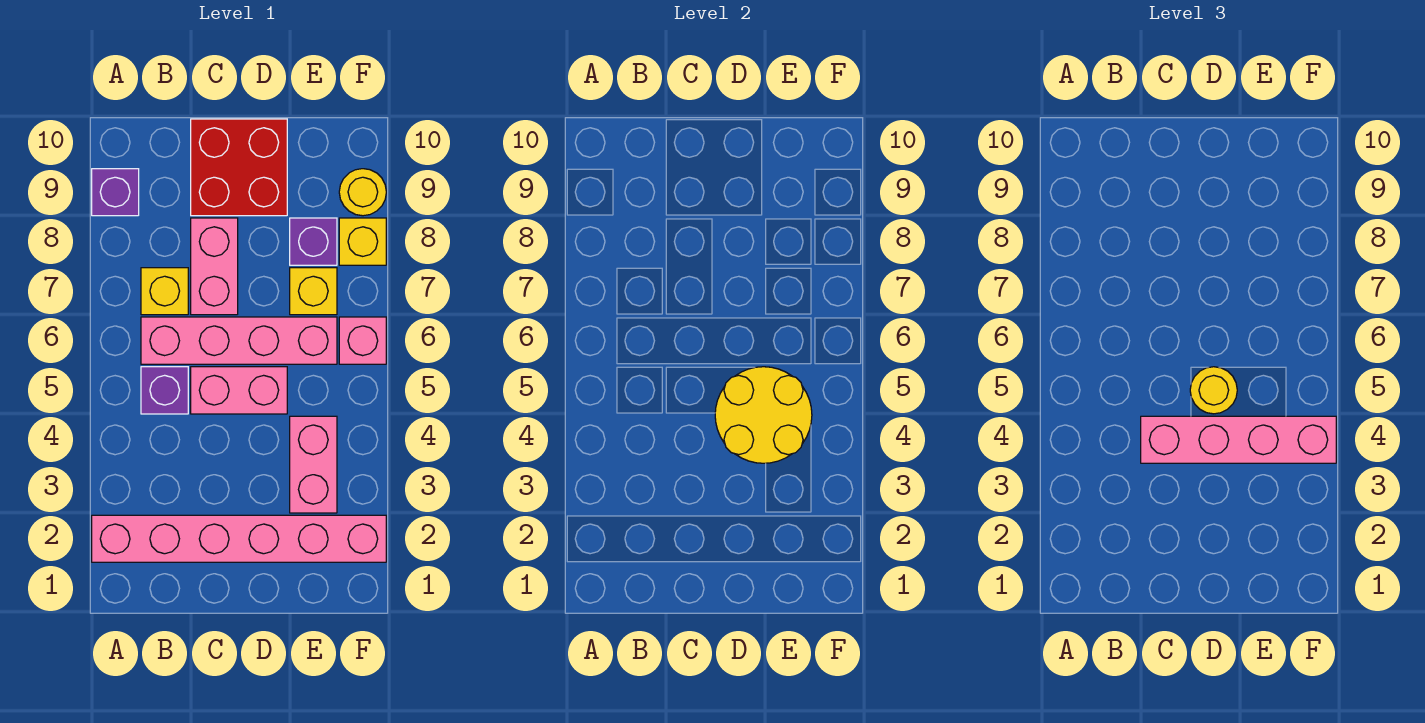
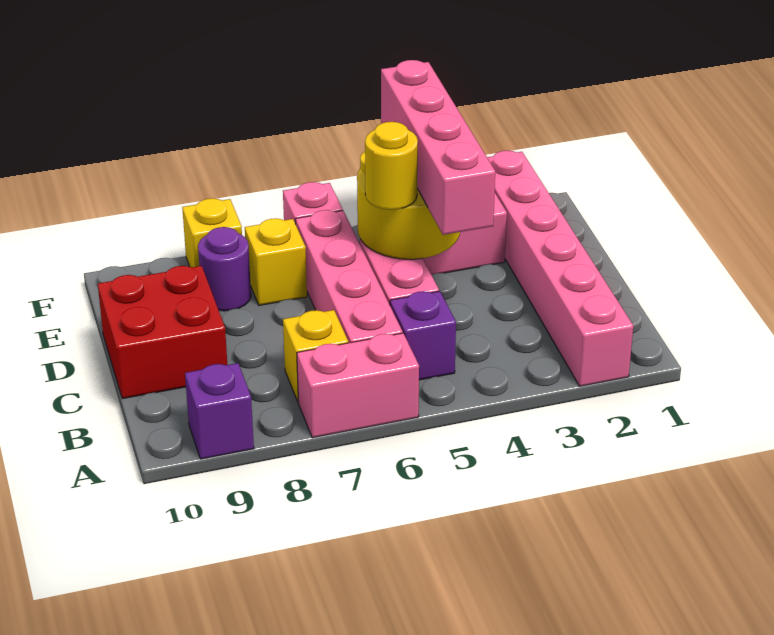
pink brick C7:C8 level 1 -> pink brick A6:A7 level 1
purple brick E8 level 1 -> purple round brick E8 level 1
yellow round brick F9 level 1 -> none

